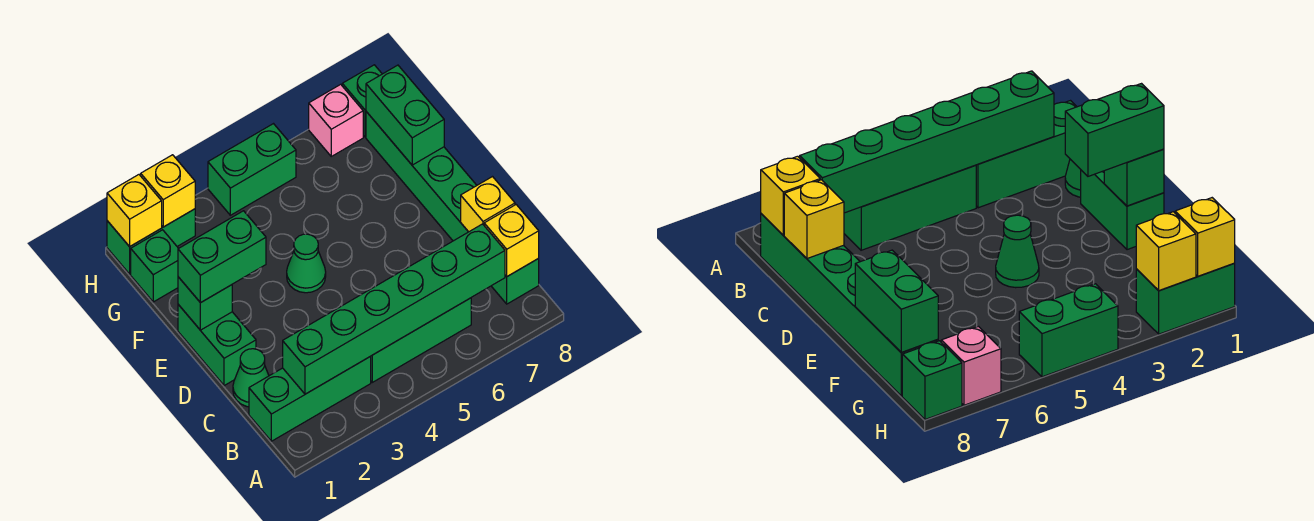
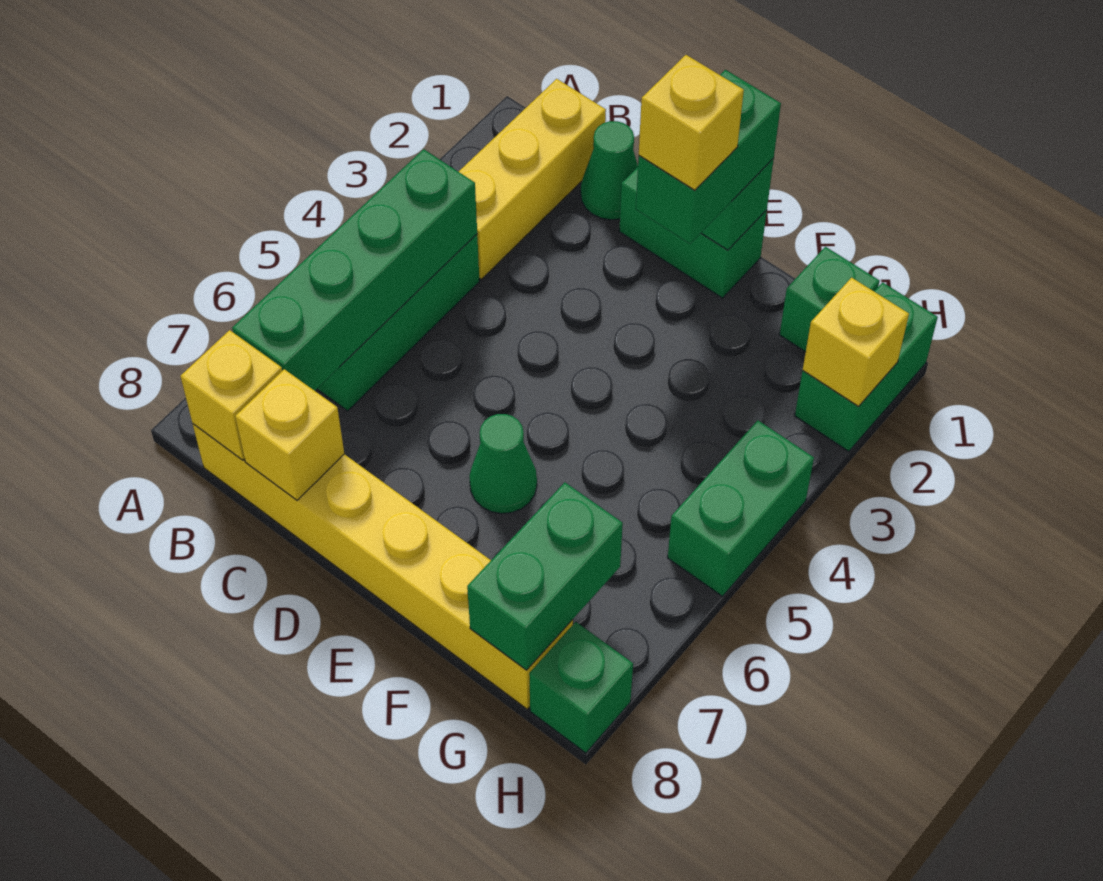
green brick B1:B3 level 1 -> yellow brick B1:B3 level 1
green brick B2:B7 level 2 -> green brick B4:B7 level 2
green brick B8:G8 level 1 -> yellow brick B8:G8 level 1
green cone E4 level 1 -> green cone E6 level 1
green brick F8:G8 level 2 -> green brick G7:G8 level 2
yellow brick H1 level 2 -> yellow brick E2 level 4
pink brick H7 level 1 -> none

